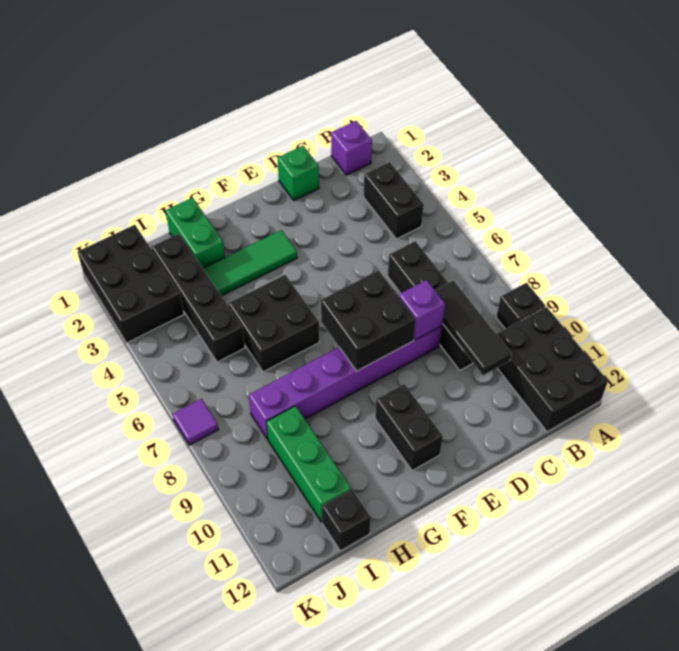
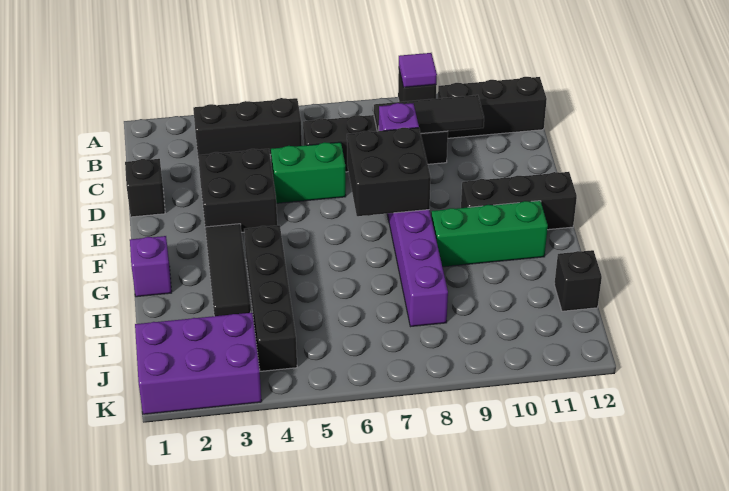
black brick A10:B12 level 1 -> black brick B10:B12 level 1
purple brick B1 level 1 -> purple brick G1 level 1
black brick B3:B4 level 1 -> black brick B3:B5 level 1
green brick D1 level 1 -> black brick D1 level 1
green tile F3:H3 level 1 -> black tile F3:H3 level 1
black brick F10:F11 level 1 -> black brick F10:F12 level 1
black brick G5:H6 level 1 -> black brick D3:E4 level 1
green brick H1:H2 level 1 -> green brick D5:D6 level 1
black brick I2:I5 level 1 -> black brick G4:J4 level 1
green brick I9:I11 level 1 -> green brick G9:G11 level 1
black brick J1:K3 level 1 -> purple brick J1:K3 level 1
purple tile K7 level 1 -> purple tile A9 level 2

